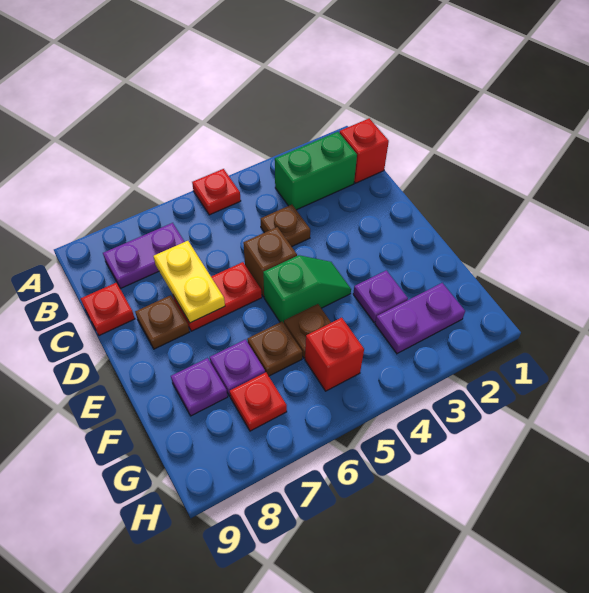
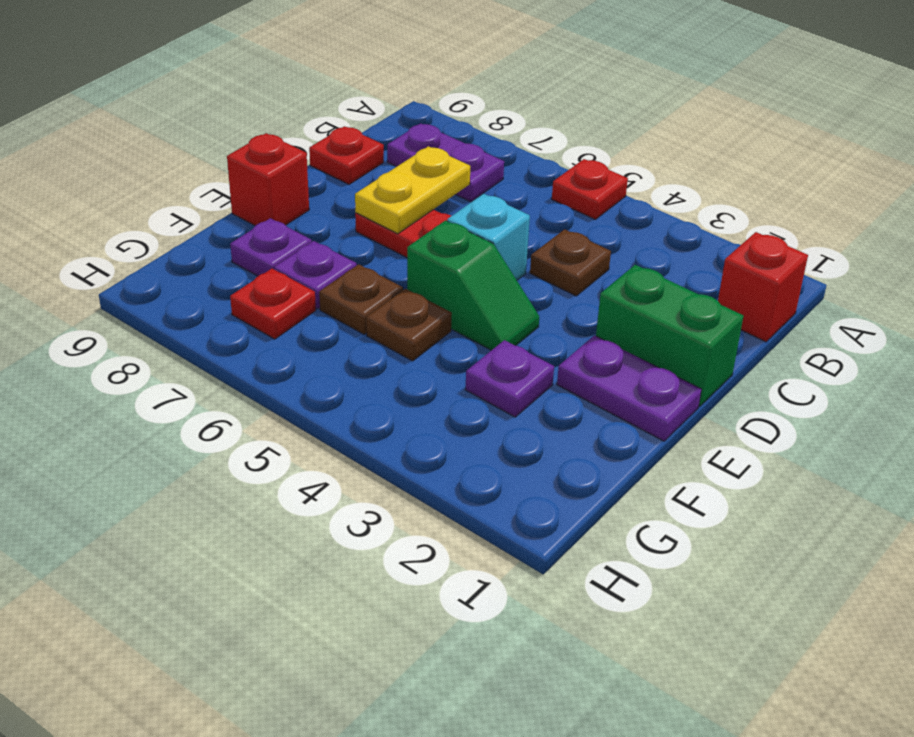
green brick B2:B3 level 1 -> green brick D1:D2 level 1
brown brick D5 level 1 -> cyan brick D5 level 1
brown plate D8 level 1 -> none
purple plate G2:G3 level 1 -> purple plate E1:E2 level 1
red brick G5 level 1 -> red brick E9 level 1

